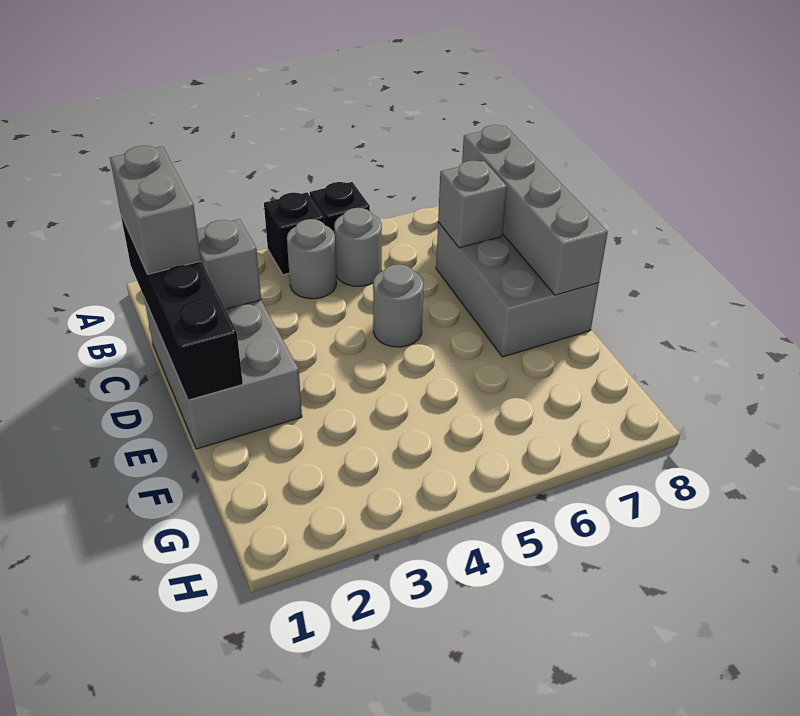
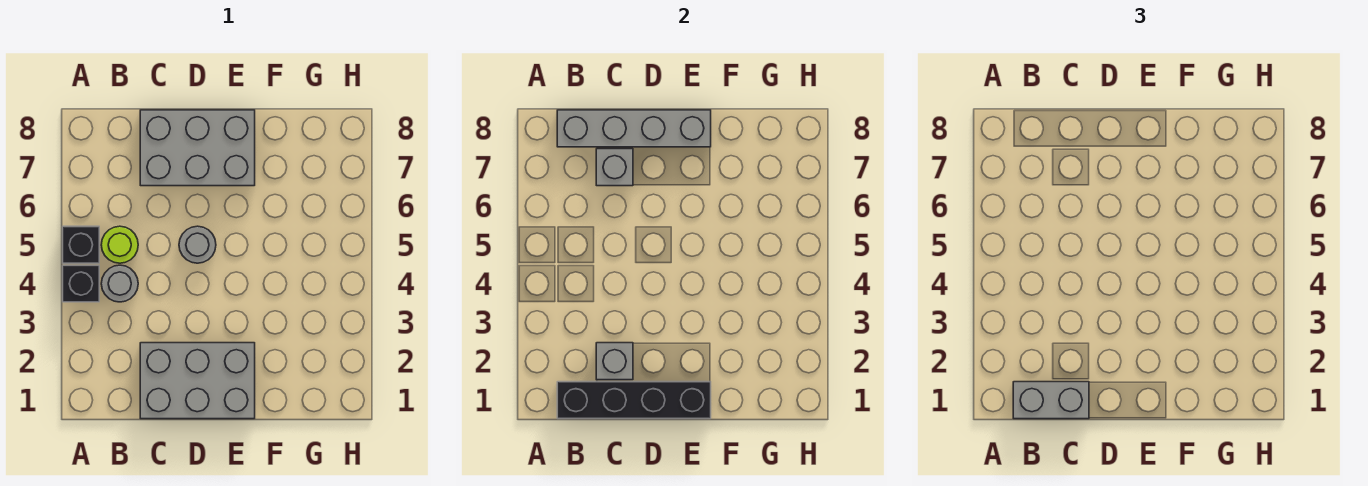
grey round brick B5 level 1 -> lime round brick B5 level 1

